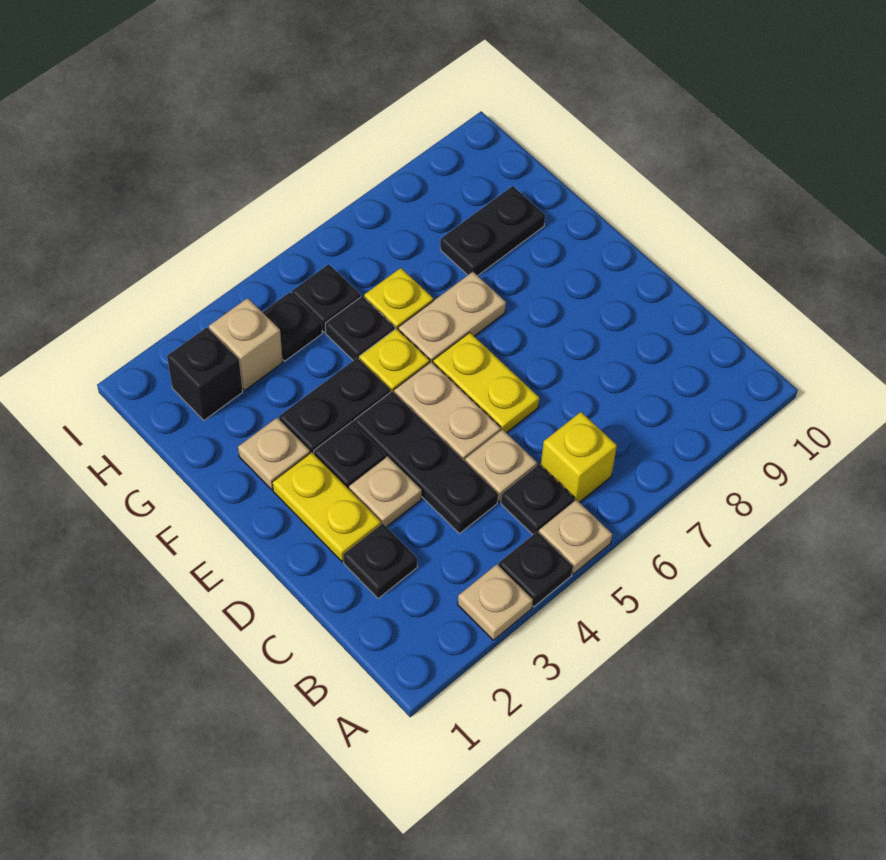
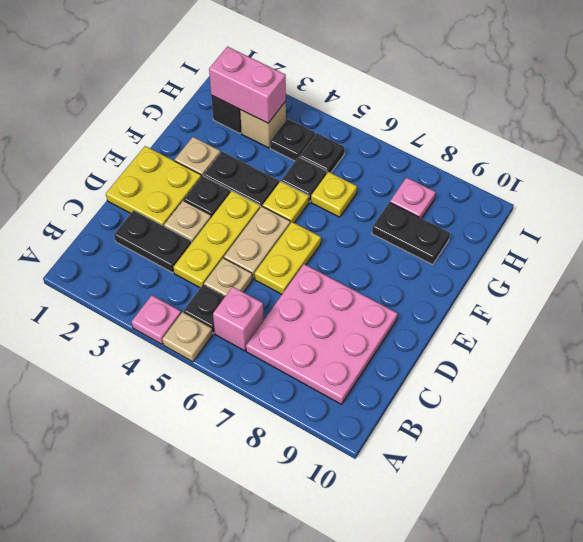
tan plate A3 level 1 -> none
black plate A4 level 1 -> pink plate A4 level 1
yellow brick B6 level 1 -> pink brick B6 level 1
none -> pink plate B7:D9 level 1
black plate C2 level 1 -> black plate C2:C3 level 1
black plate C4:E4 level 1 -> yellow plate C4:E4 level 1
yellow plate D2:E2 level 1 -> yellow plate D1:E2 level 1
tan plate F6:F7 level 1 -> none
none -> pink brick H2:H3 level 2
none -> pink plate H8 level 1

